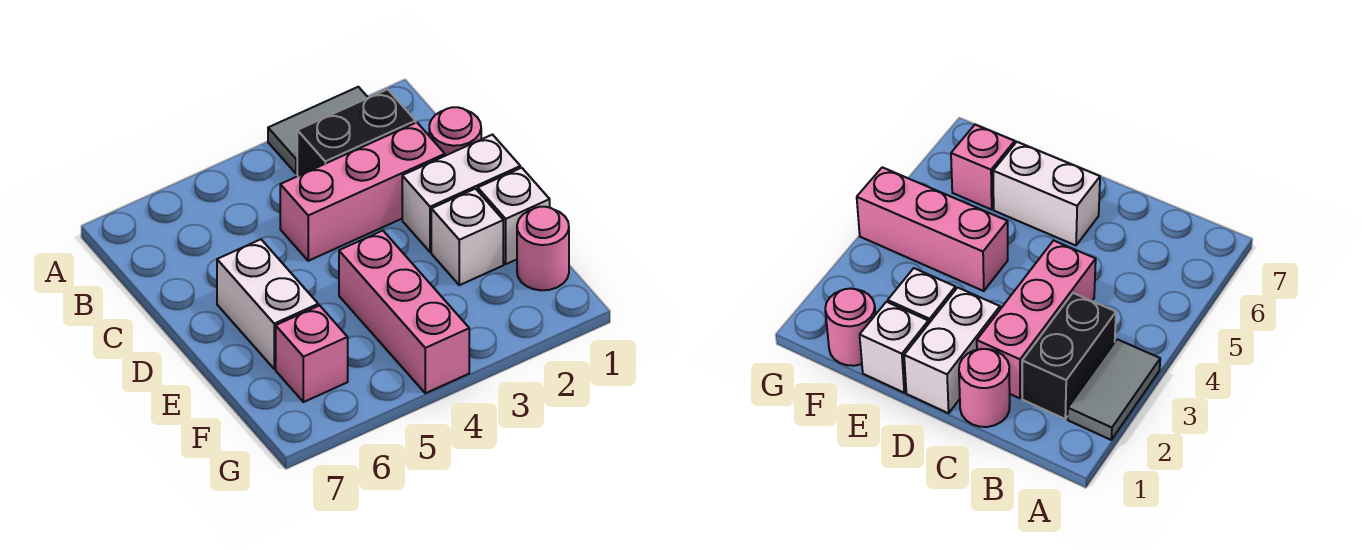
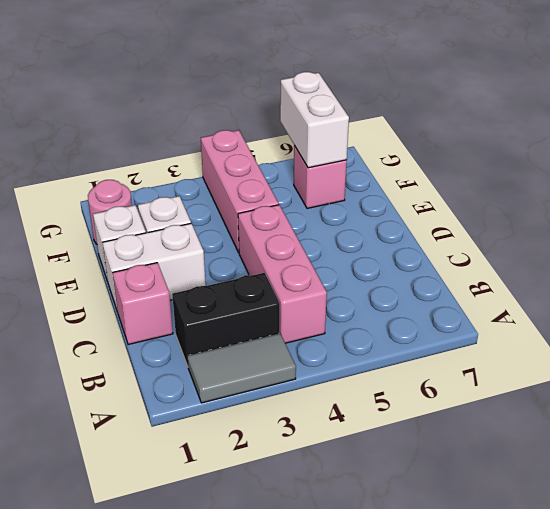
pink round brick C1 level 1 -> pink brick C1 level 1
pink brick C2:C4 level 1 -> pink brick B4:D4 level 1
white brick D6:E6 level 1 -> white brick F6:G6 level 2

